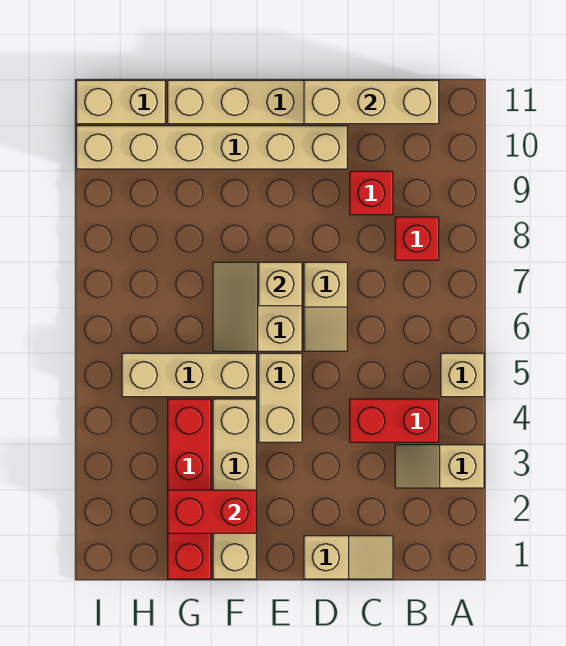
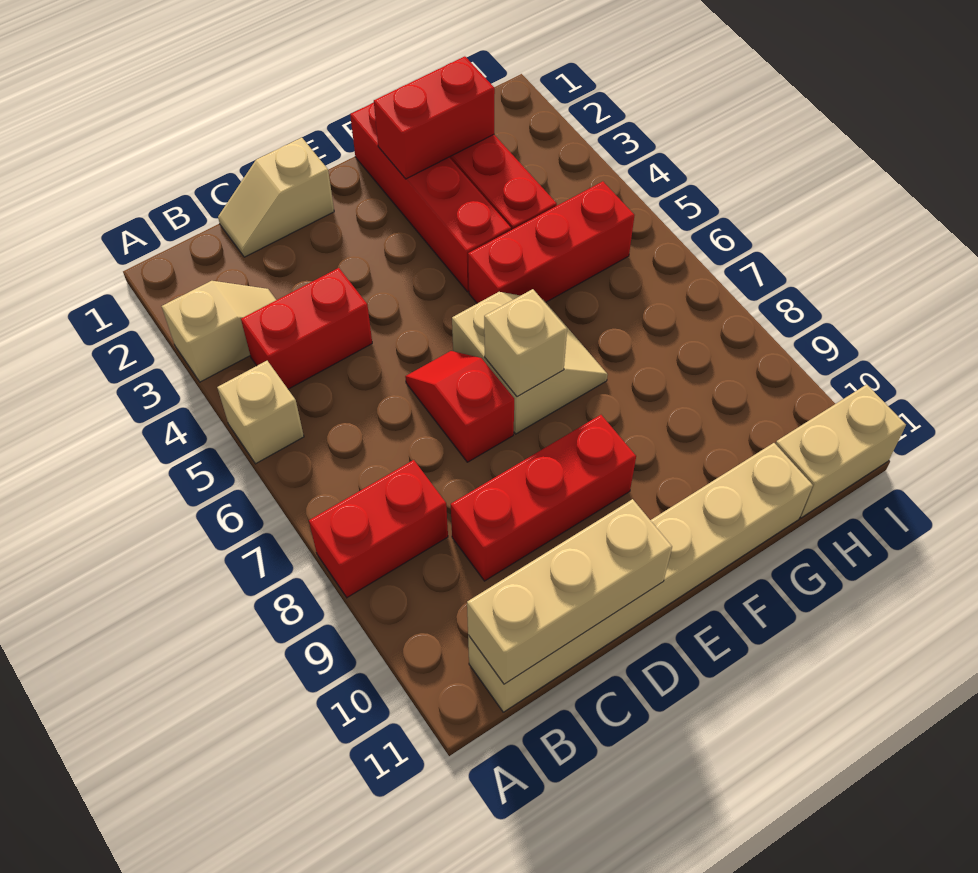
red brick B8 level 1 -> red brick A8:B8 level 1
red brick C9 level 1 -> red brick C9:E9 level 1
tan slope D6:D7 level 1 top 7 -> red slope D6:D7 level 1 top 7
tan brick D10:I10 level 1 -> none
tan brick E4:E5 level 1 -> none
tan brick F1:F4 level 1 -> red brick F1:F4 level 1
tan brick F5:H5 level 1 -> red brick F5:H5 level 1

